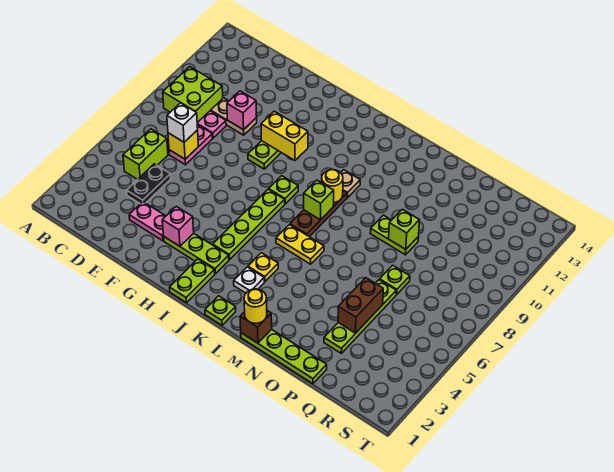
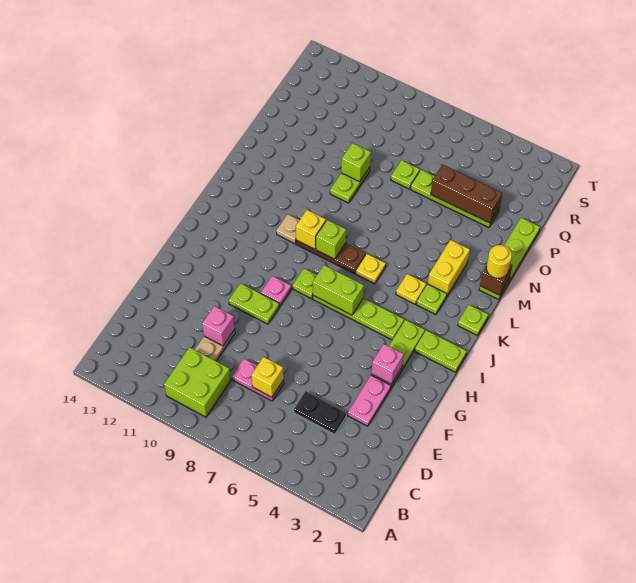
lime brick C5:C6 level 1 -> lime brick I6:I7 level 2
white brick D7 level 3 -> none
pink plate D9 level 1 -> pink plate H9 level 1
yellow brick G10:H10 level 2 -> yellow brick L3:M3 level 1
white plate K3 level 1 -> lime plate K3 level 1
yellow plate K6:L6 level 1 -> yellow plate K6 level 1
yellow round brick K9 level 2 -> yellow brick K9 level 2
brown brick P4:P5 level 2 -> brown brick P3:P5 level 2

